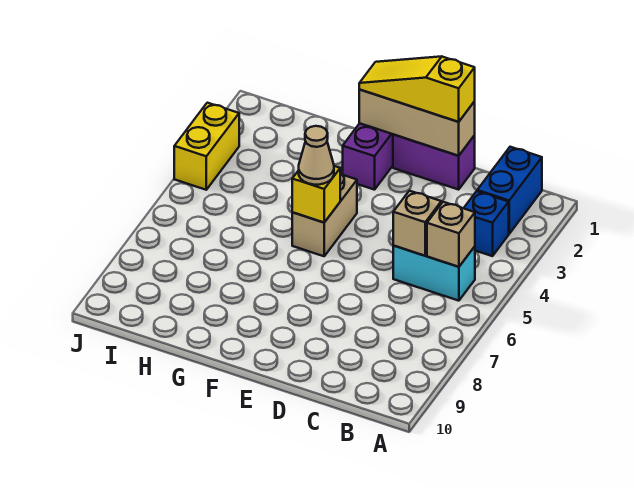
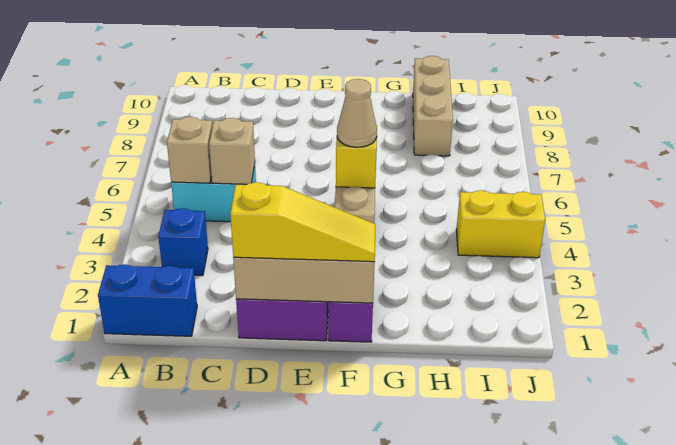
blue brick B1:B2 level 1 -> blue brick A1:B1 level 1
none -> tan brick H8:H10 level 1
yellow brick J3:J4 level 1 -> yellow brick I4:J4 level 1

